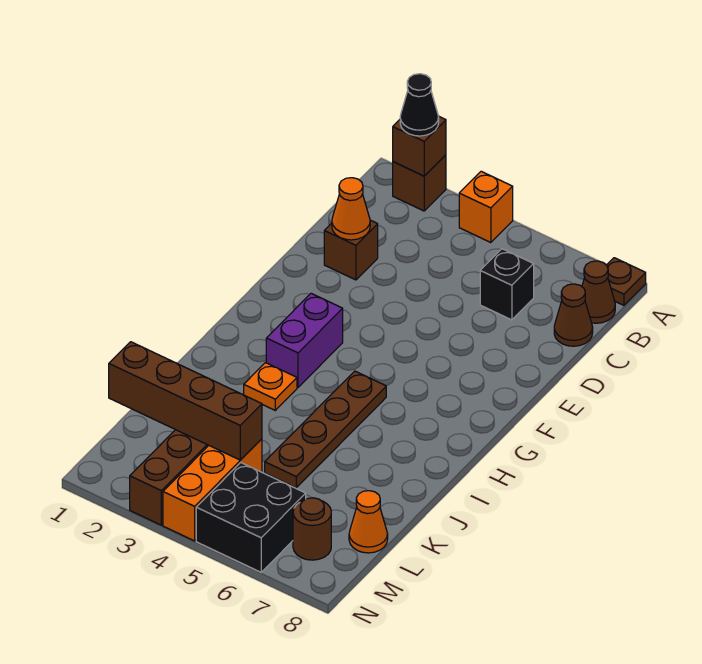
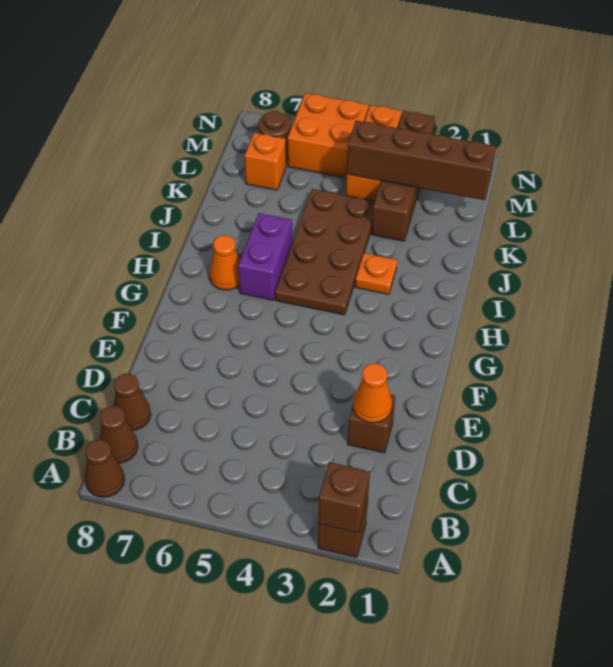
black cone A2 level 3 -> none
orange brick A4 level 1 -> orange brick L7 level 1
brown plate A8 level 1 -> brown cone A8 level 1
black brick C6 level 1 -> none
purple brick G3:H3 level 1 -> purple brick H6:I6 level 1
brown plate H5:K5 level 1 -> brown plate H4:K5 level 1
orange cone L8 level 1 -> orange cone H7 level 1
black brick M5:N6 level 1 -> orange brick M5:N6 level 1

